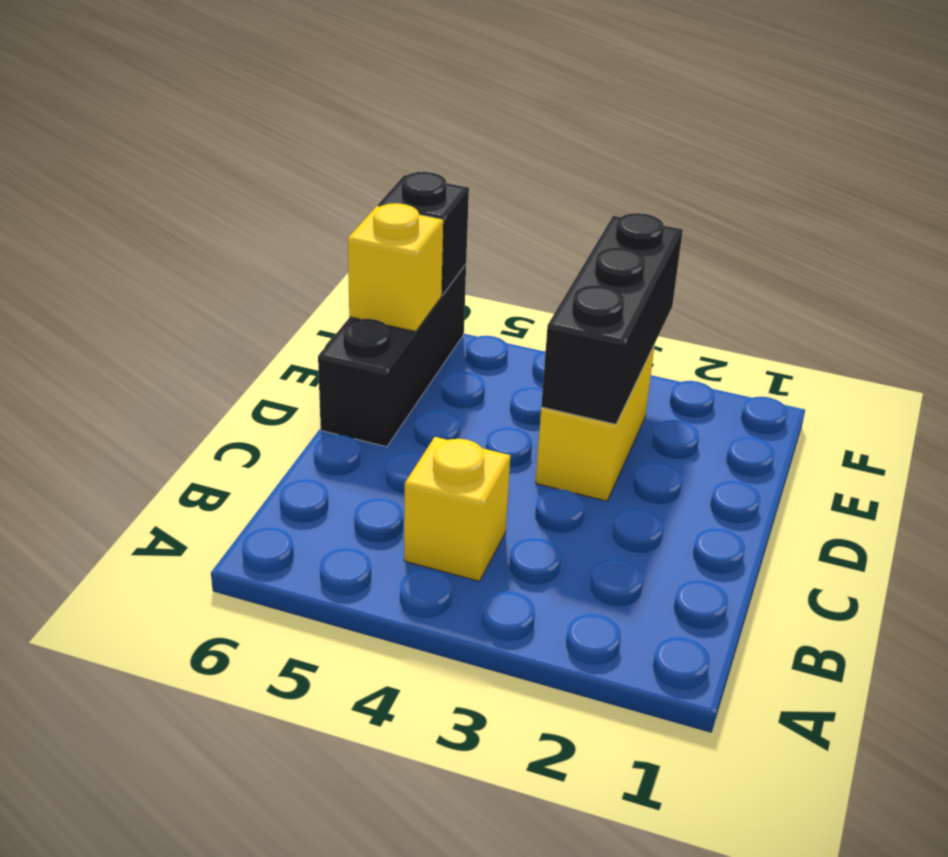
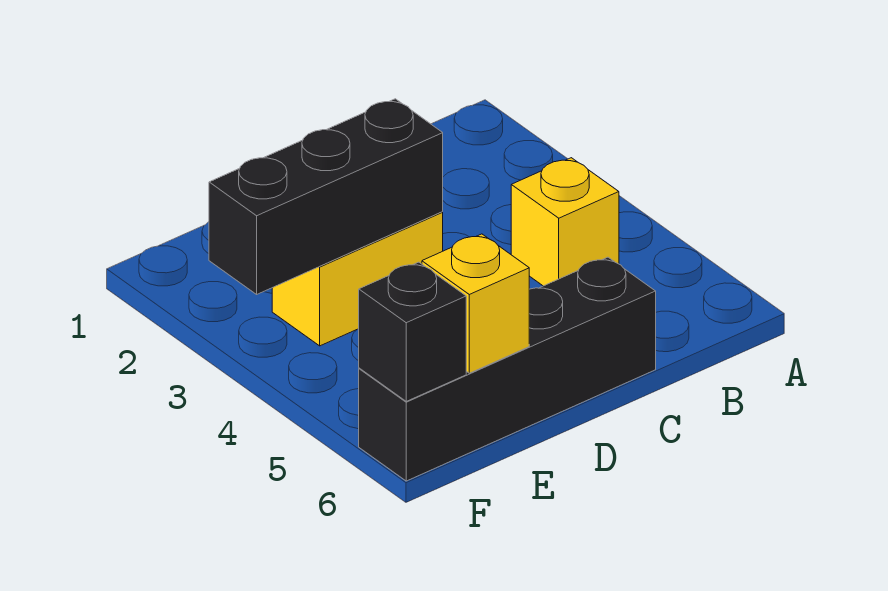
black brick D6:F6 level 1 -> black brick C6:F6 level 1

